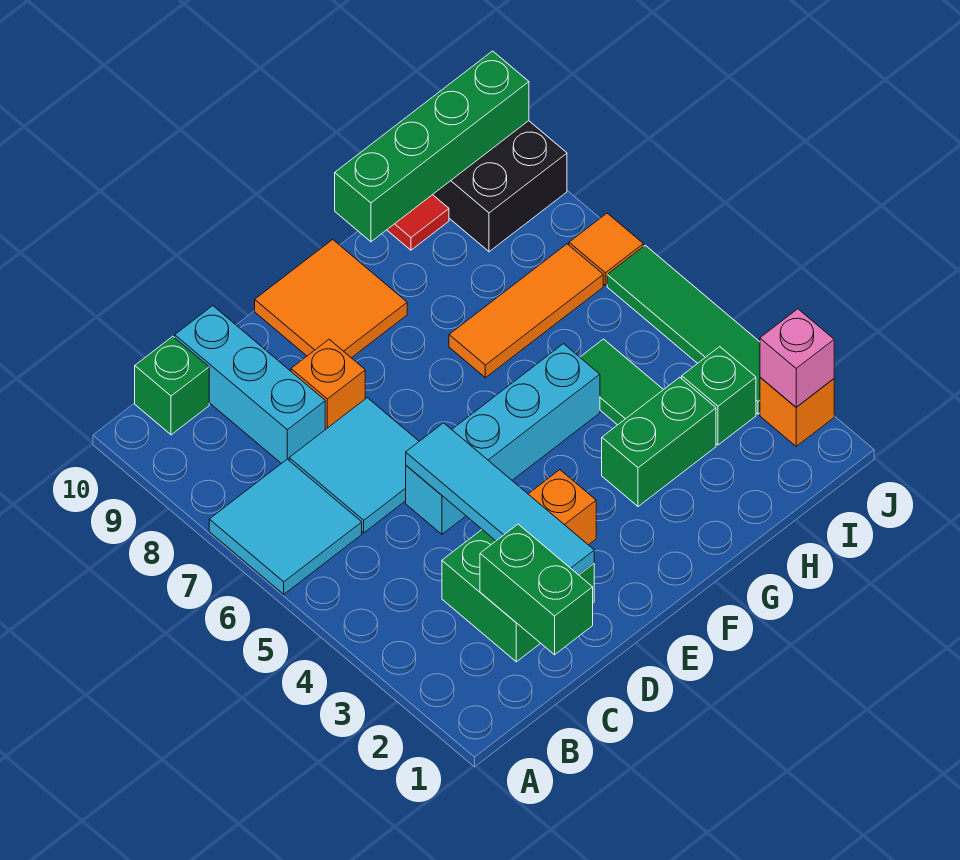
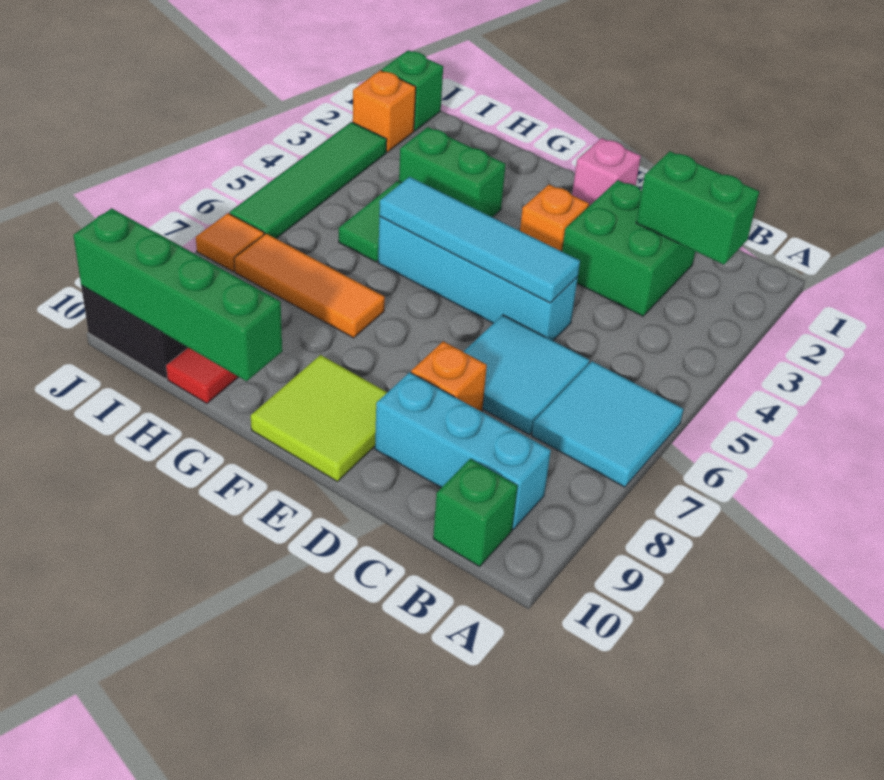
green brick C1:C2 level 2 -> green brick B2:C2 level 2
cyan brick C8:C10 level 1 -> cyan brick B9:D9 level 1
cyan tile D2:D5 level 2 -> cyan tile D5:G5 level 2
orange tile E9:F10 level 1 -> lime tile E9:F10 level 1
green brick I3 level 1 -> green brick J1 level 1
pink brick J2 level 2 -> pink brick E1 level 1

